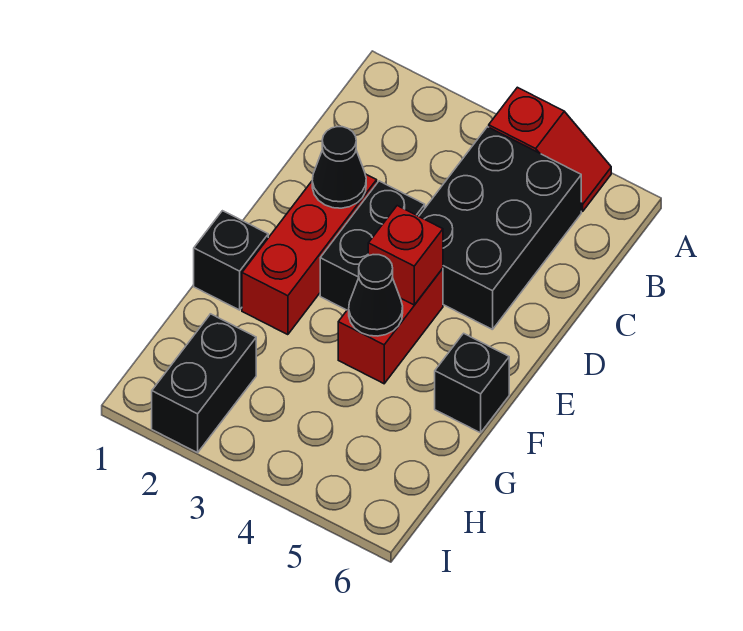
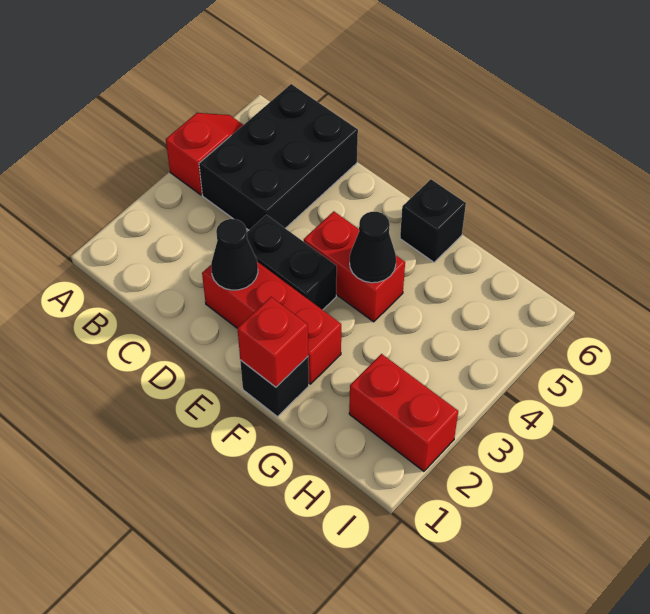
black brick B4:D5 level 1 -> black brick B4:C6 level 1
red brick E4 level 2 -> red brick F1 level 2
black brick H2:I2 level 1 -> red brick H2:I2 level 1

